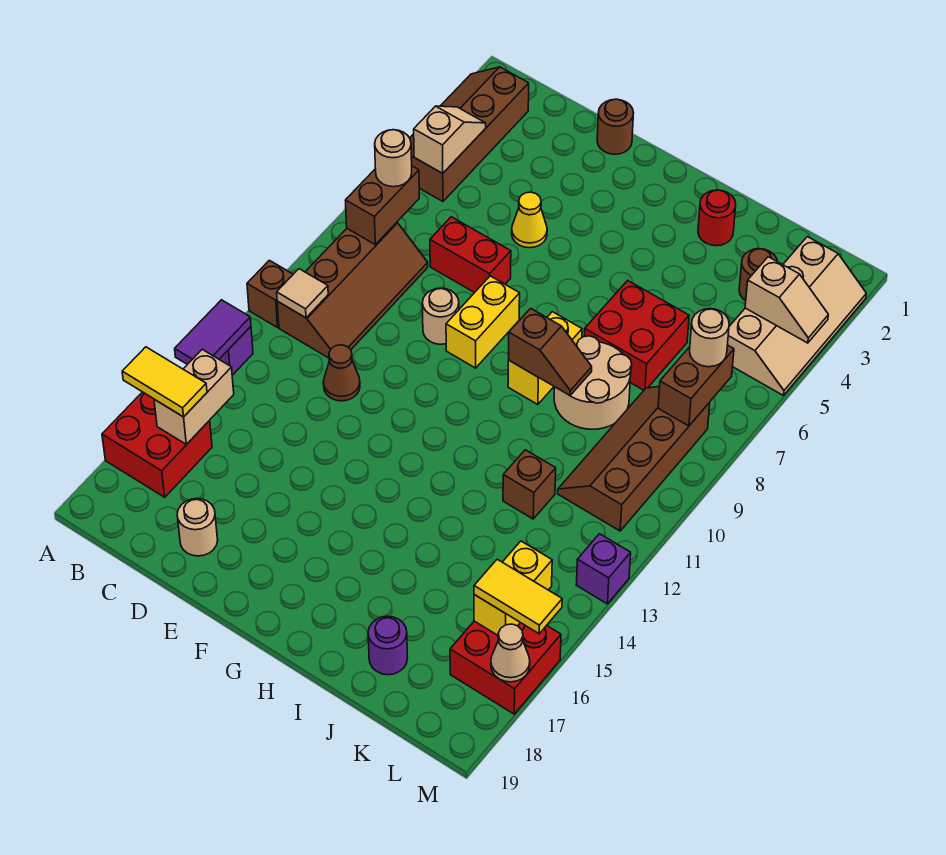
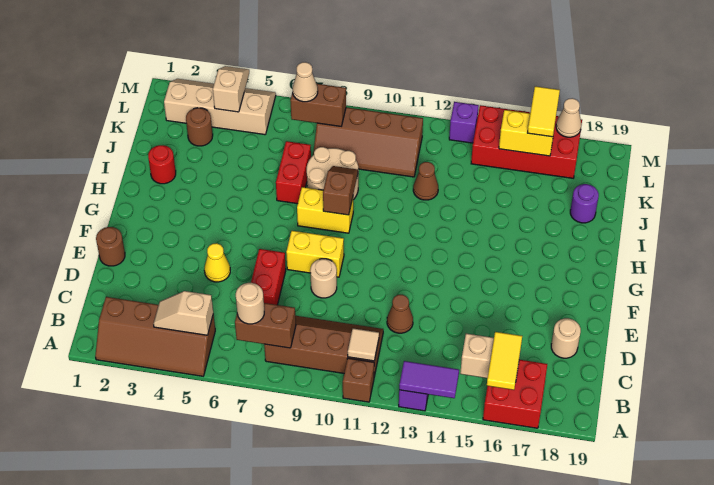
red brick I6:J7 level 1 -> red brick I7:J7 level 1
brown brick J12 level 1 -> brown cone J12 level 1
tan round brick L7 level 3 -> tan cone L7 level 3
red brick L16:M17 level 1 -> red brick L14:M17 level 1

